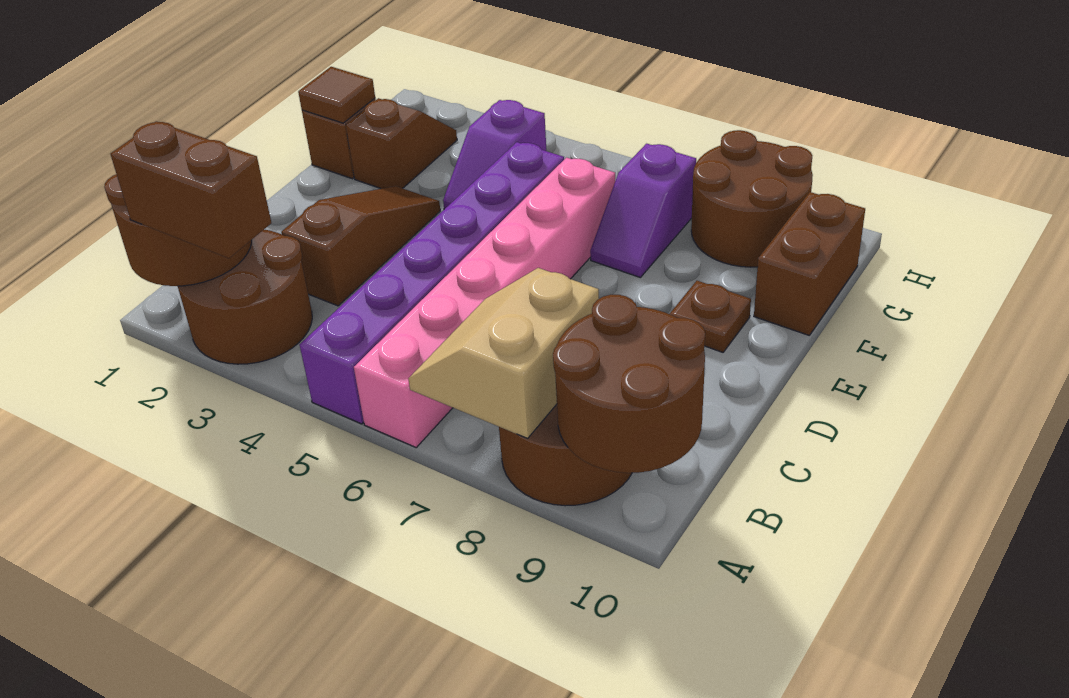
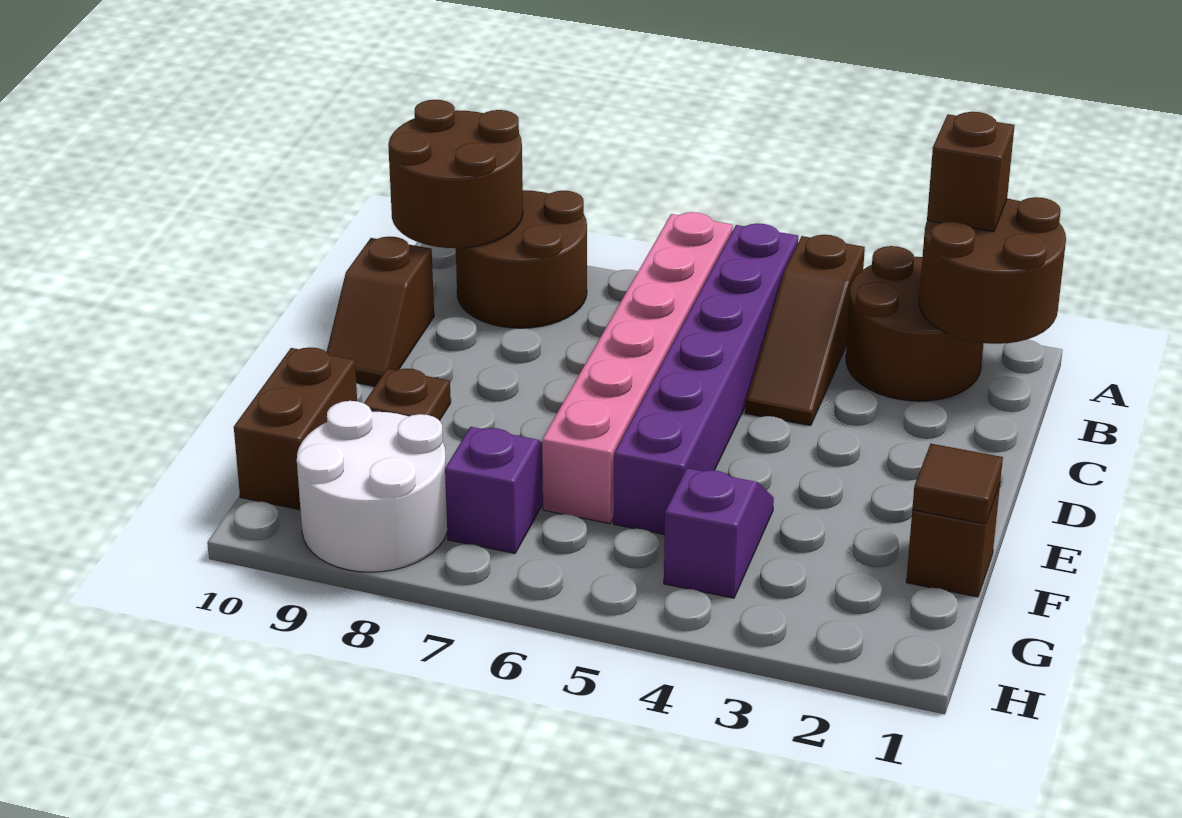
brown brick A2:A3 level 3 -> brown brick A2 level 3
tan slope A7:B8 level 2 top 8 -> none
brown slope C3:E3 level 1 top C -> brown slope A4:C4 level 1 top A
brown slope F2:G2 level 1 top F -> brown slope C10:D10 level 1 top C
brown round brick G8:H9 level 1 -> white round brick G8:H9 level 1

